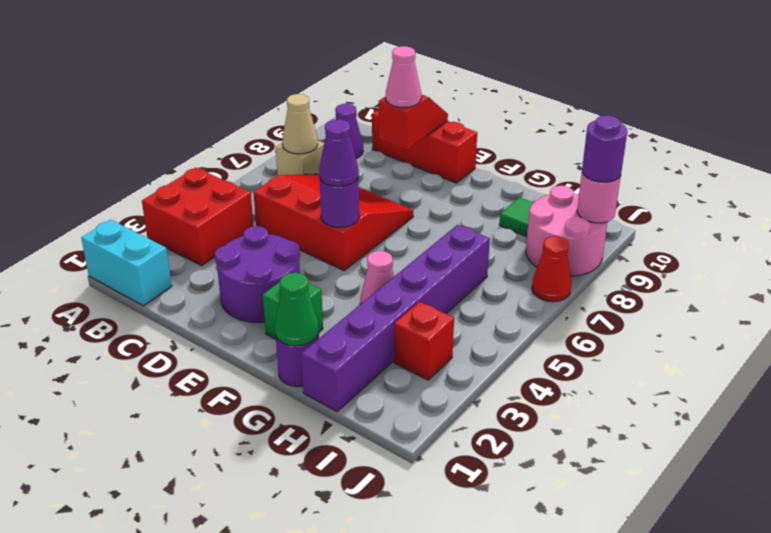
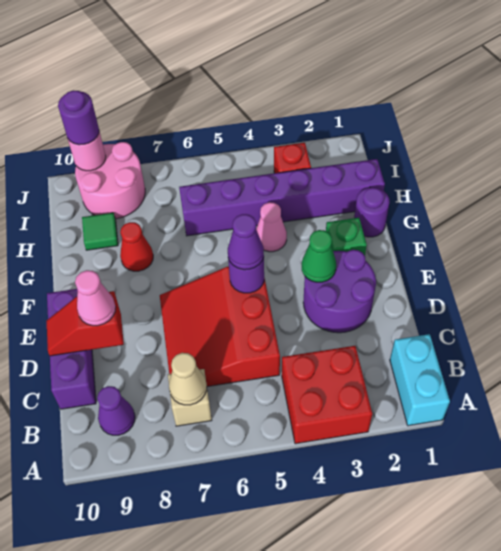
red brick C10:E10 level 1 -> purple brick C10:E10 level 1
green cone G1 level 2 -> green cone E3 level 2
red cone J7 level 1 -> red cone G8 level 1

